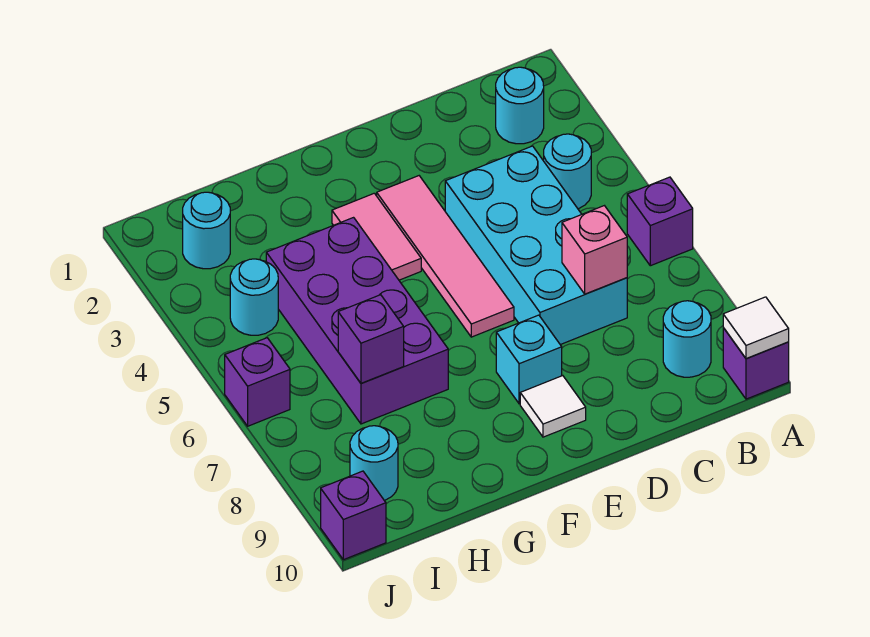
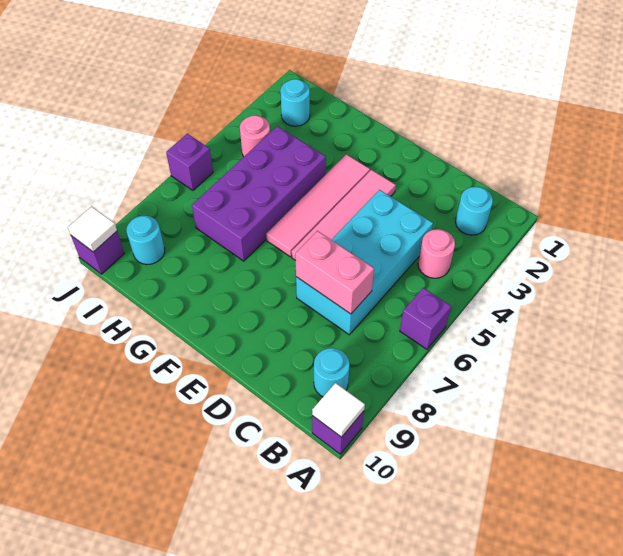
cyan round brick B4 level 1 -> pink round brick B4 level 1
pink brick C7 level 2 -> pink brick C7:D7 level 2
cyan brick E8 level 1 -> none
white tile E9 level 1 -> white tile J10 level 2
pink tile F3:F4 level 1 -> pink tile F3:F6 level 1
purple brick H7 level 2 -> none
cyan round brick I4 level 1 -> pink round brick I4 level 1

